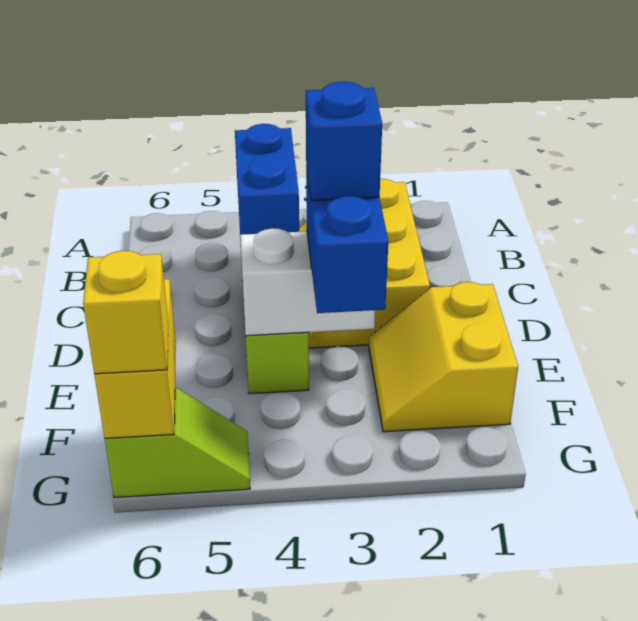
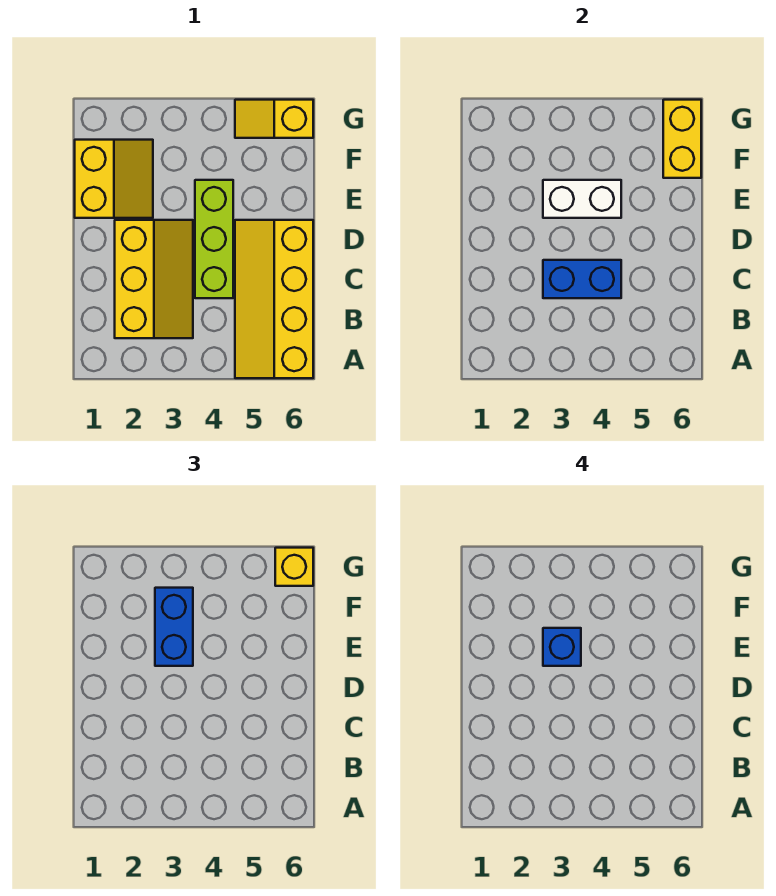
none -> yellow slope A5:D6 level 1 top 6
blue brick B4:C4 level 2 -> blue brick C3:C4 level 2
lime slope G5:G6 level 1 top 6 -> yellow slope G5:G6 level 1 top 6

